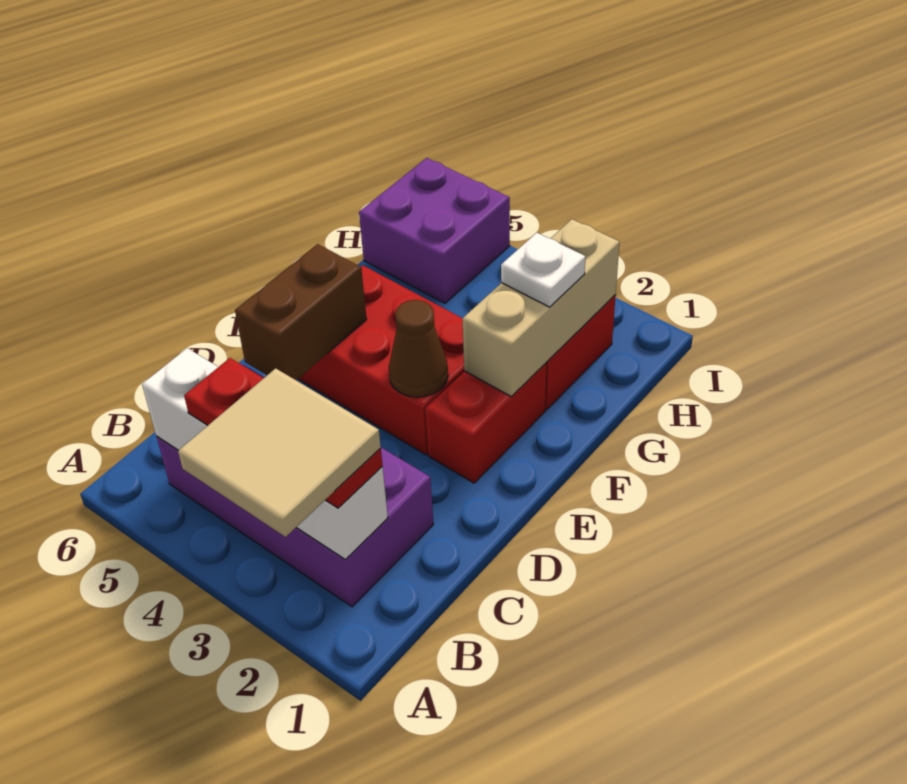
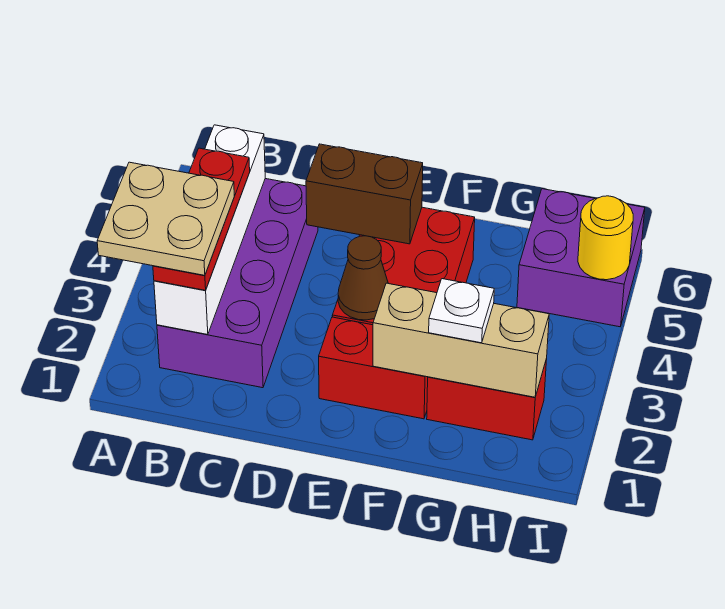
tan tile A2:B3 level 4 -> tan plate A2:B3 level 4
none -> yellow round brick I5 level 2

